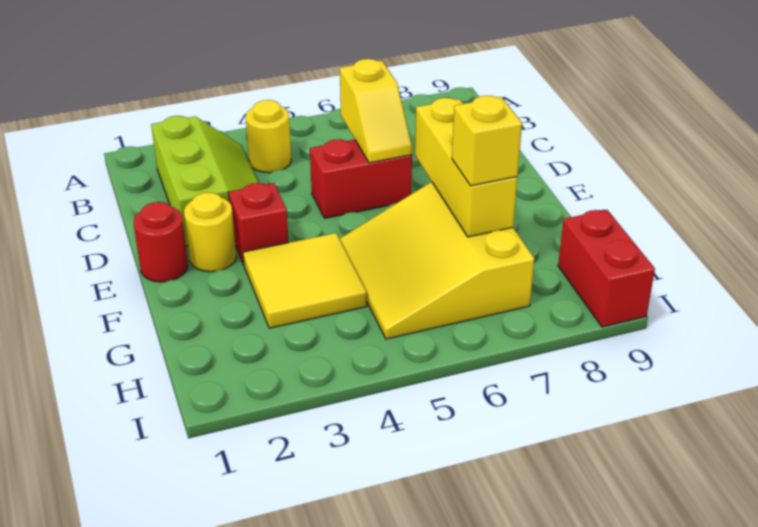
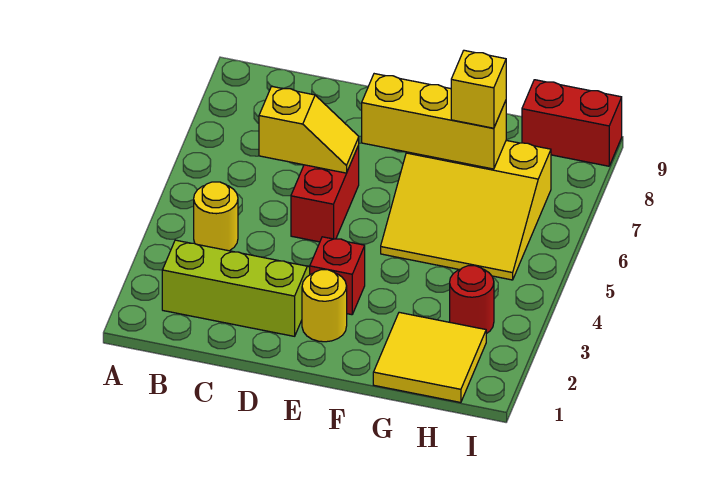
red round brick E1 level 1 -> red round brick H3 level 1
yellow tile F3:G4 level 1 -> yellow tile G1:H2 level 1

